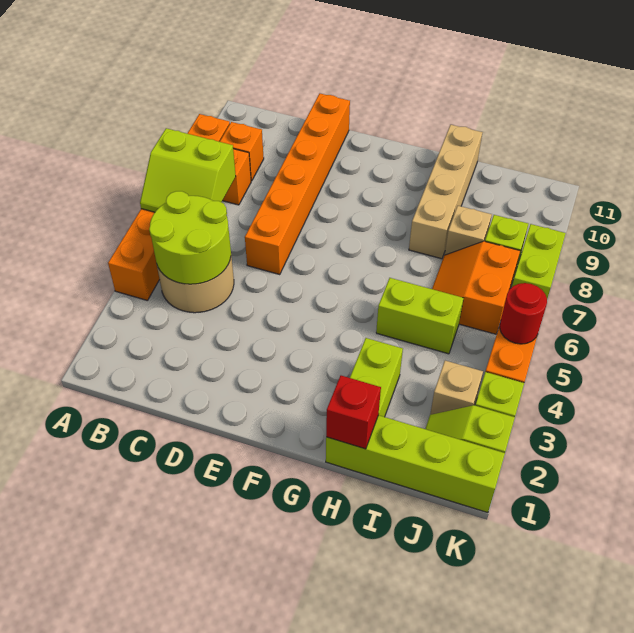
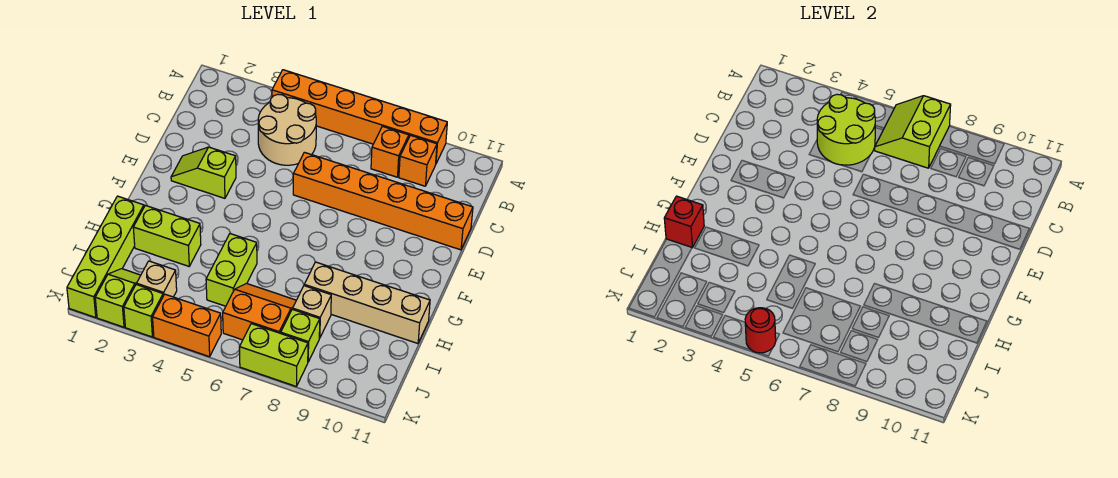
none -> lime slope E2:E3 level 1 top 3

